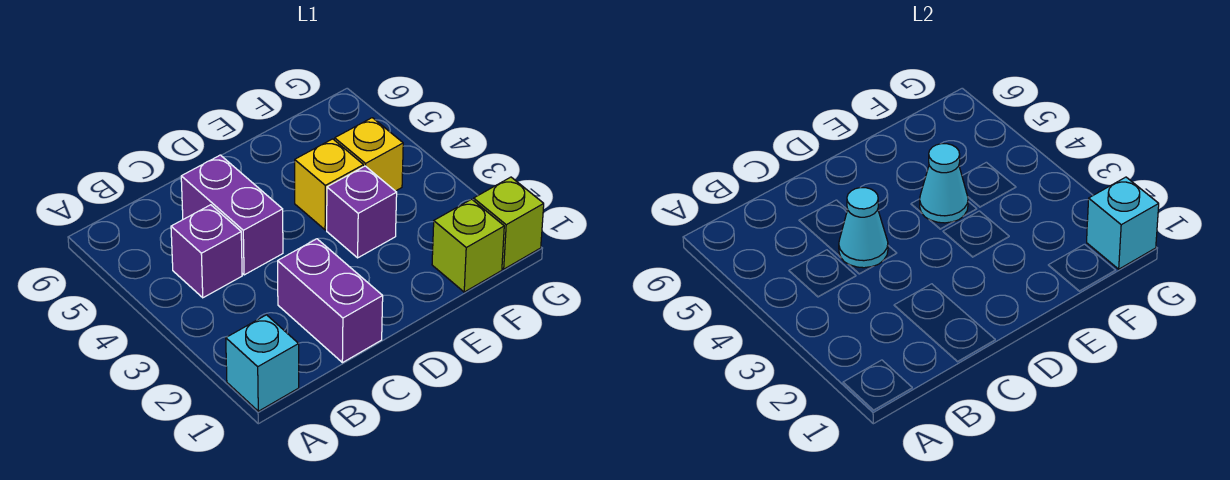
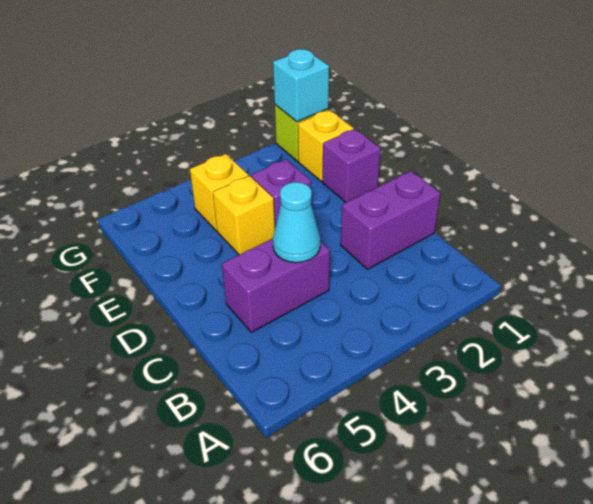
cyan brick A1 level 1 -> none
purple brick B4 level 1 -> purple brick E1 level 1
cyan cone E4 level 2 -> none
lime brick F1 level 1 -> yellow brick F1 level 1

